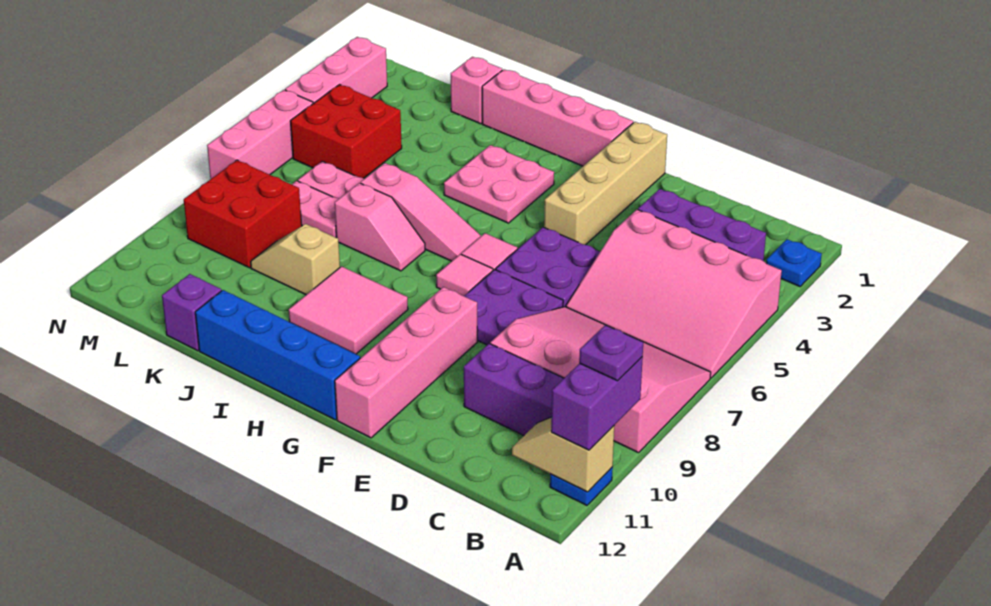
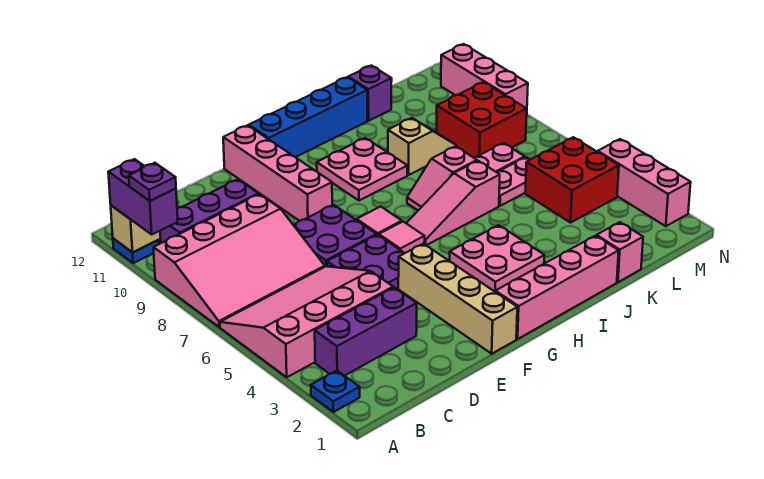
pink tile H9:I10 level 1 -> pink plate H9:I10 level 1
pink brick N5:N7 level 1 -> pink brick N9:N11 level 1

